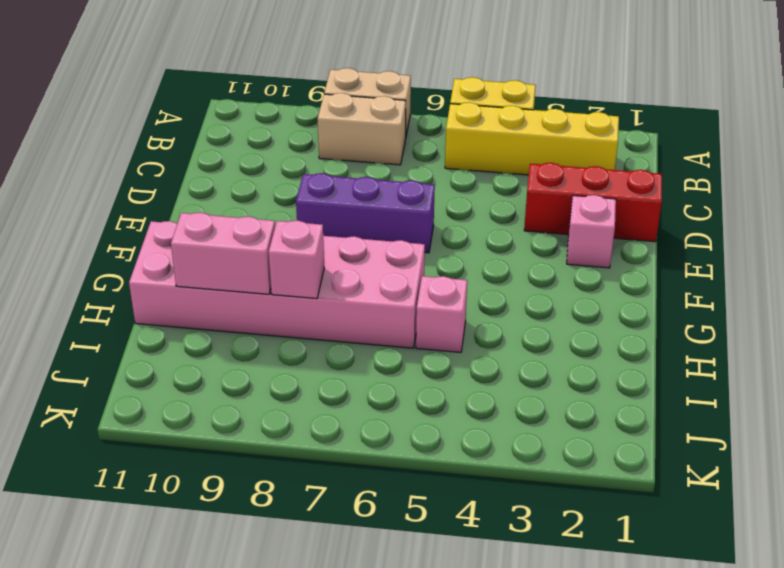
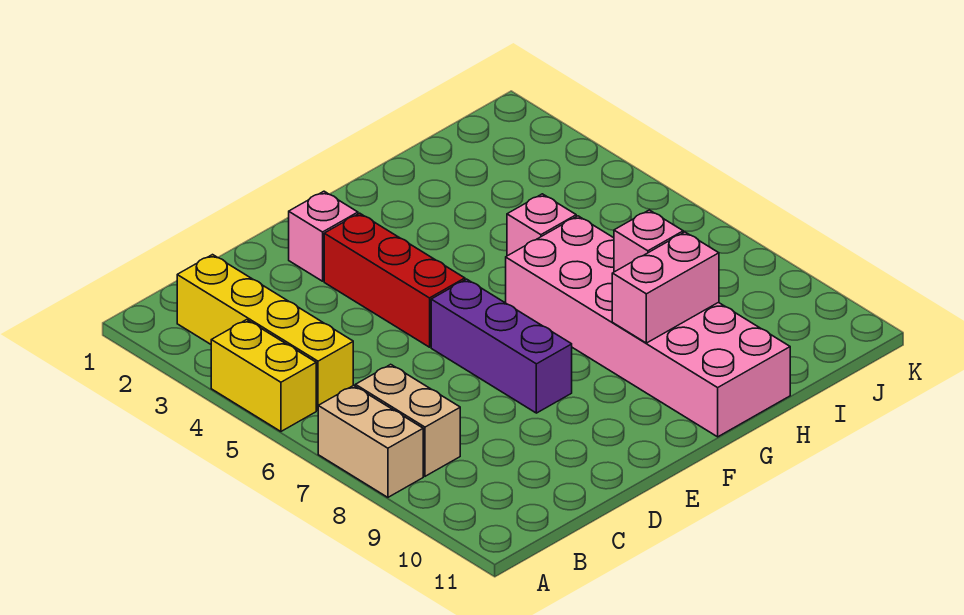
red brick D1:D3 level 1 -> red brick E3:E5 level 1
pink brick H9:H10 level 2 -> pink brick G9:H9 level 2

